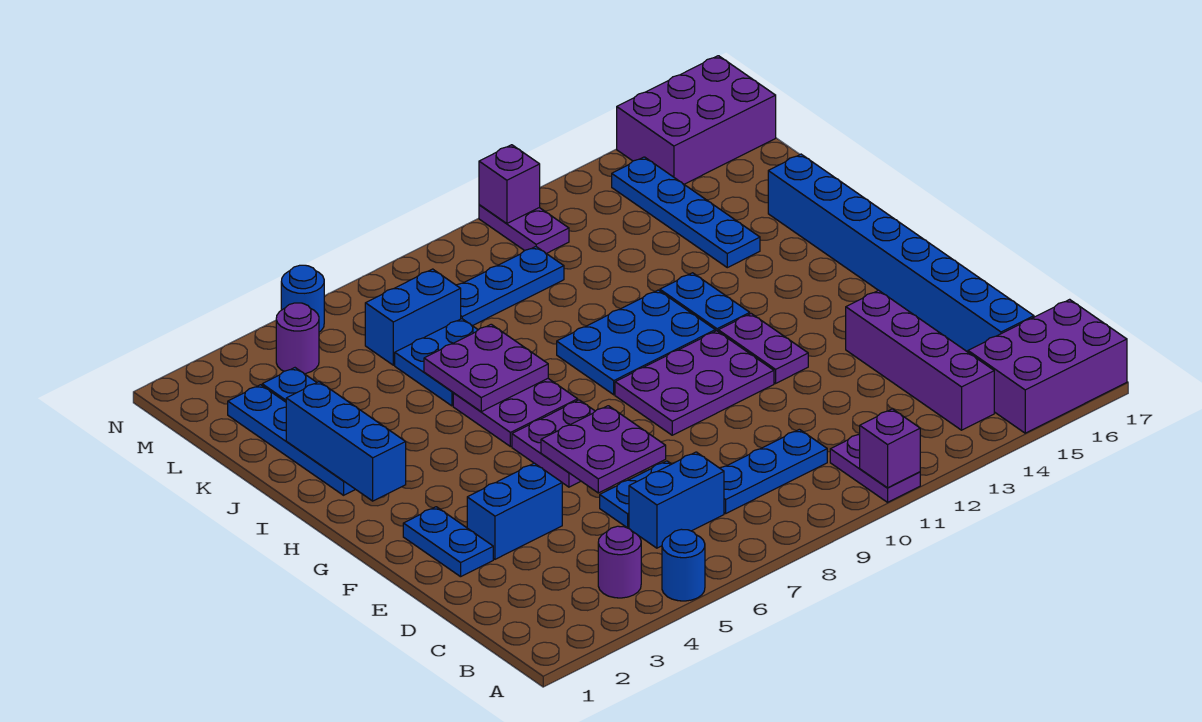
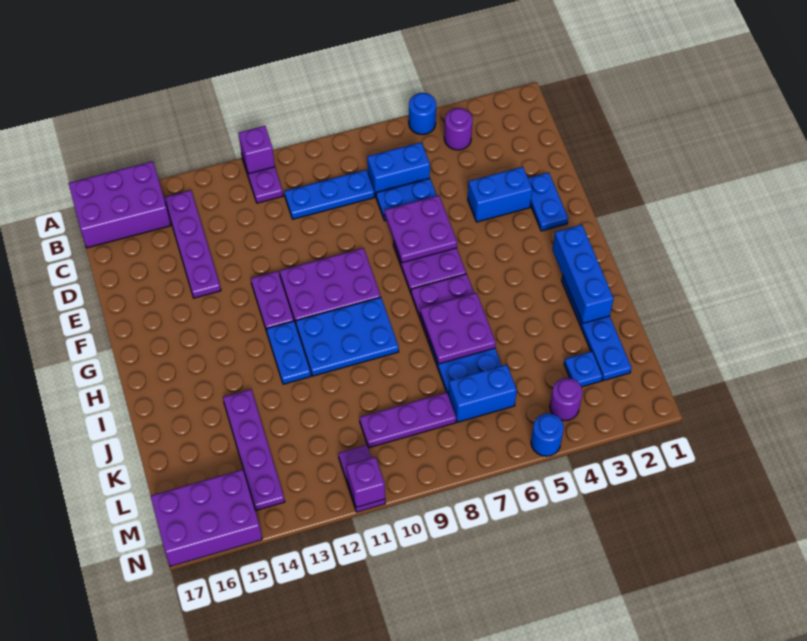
purple brick B14:E14 level 1 -> purple plate B14:E14 level 1
blue brick C16:J16 level 1 -> none
blue plate J14:M14 level 1 -> purple plate J14:M14 level 1
blue plate L8:L10 level 1 -> purple plate L8:L10 level 1

